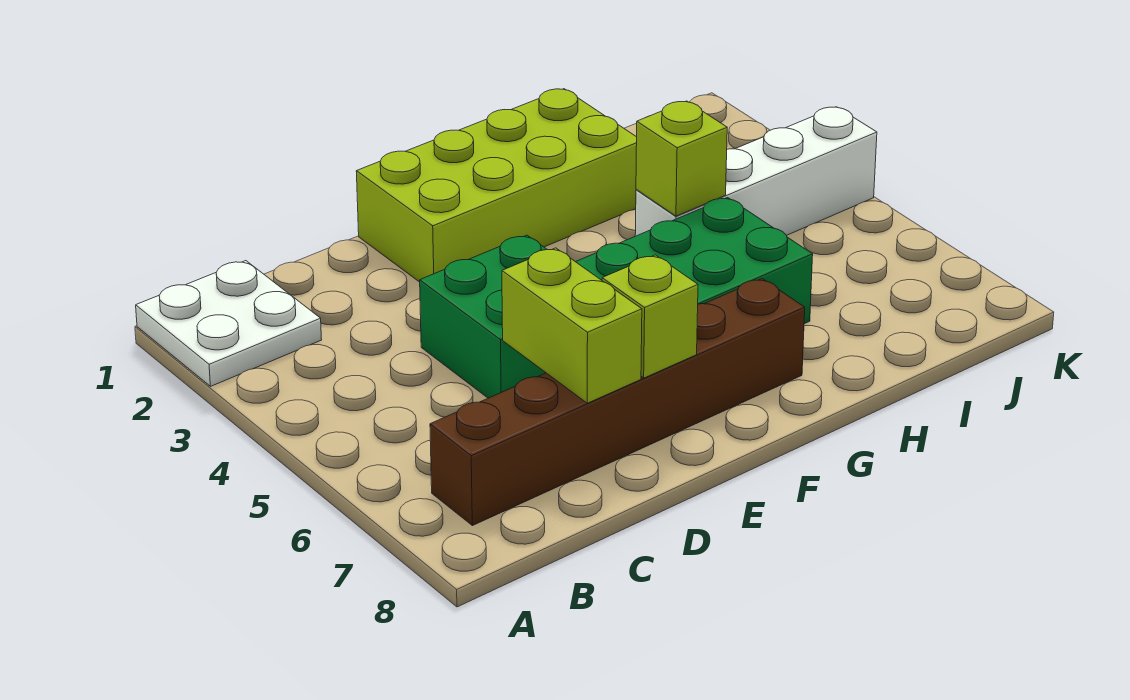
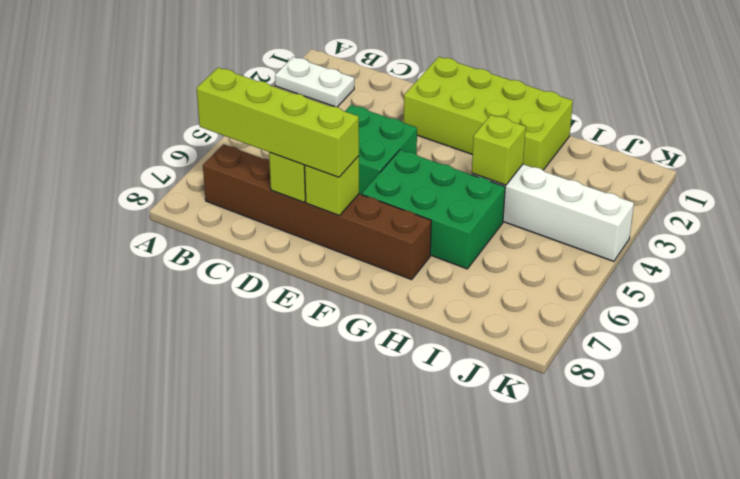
white plate A1:B2 level 1 -> white plate A2:B2 level 1
none -> lime brick B7:E7 level 3

